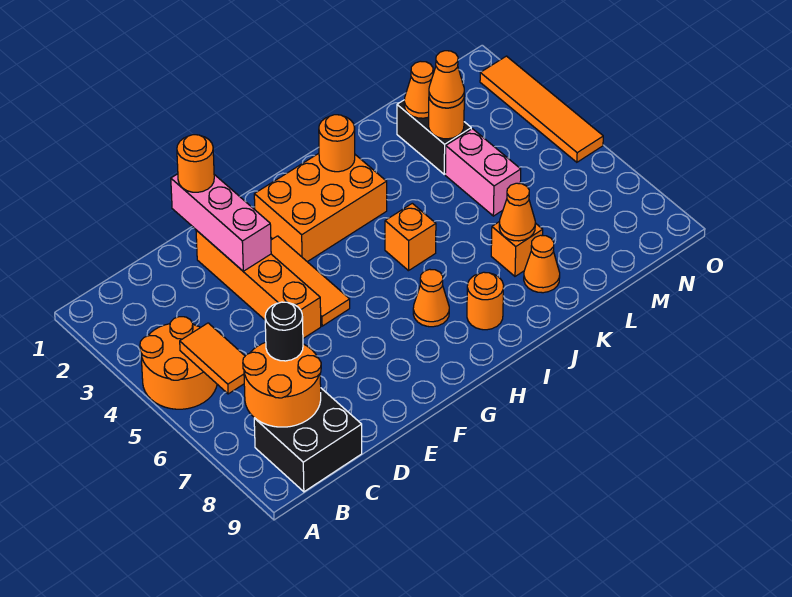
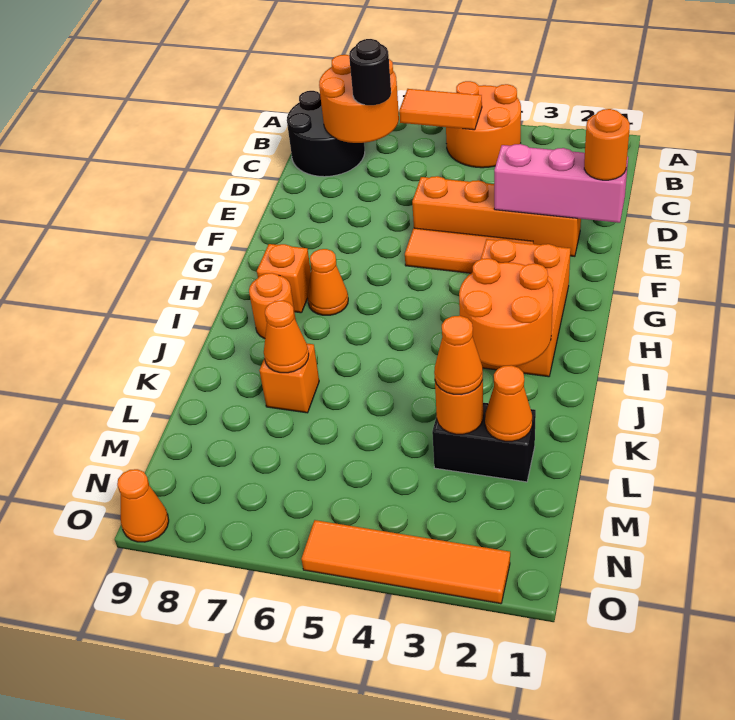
black brick B8:C9 level 1 -> black round brick B8:C9 level 1
orange round brick I2 level 2 -> orange round brick I2:J3 level 2
orange brick I5 level 1 -> orange brick H8 level 1
orange cone K8 level 1 -> orange cone O9 level 1
pink brick L4:L5 level 1 -> none

